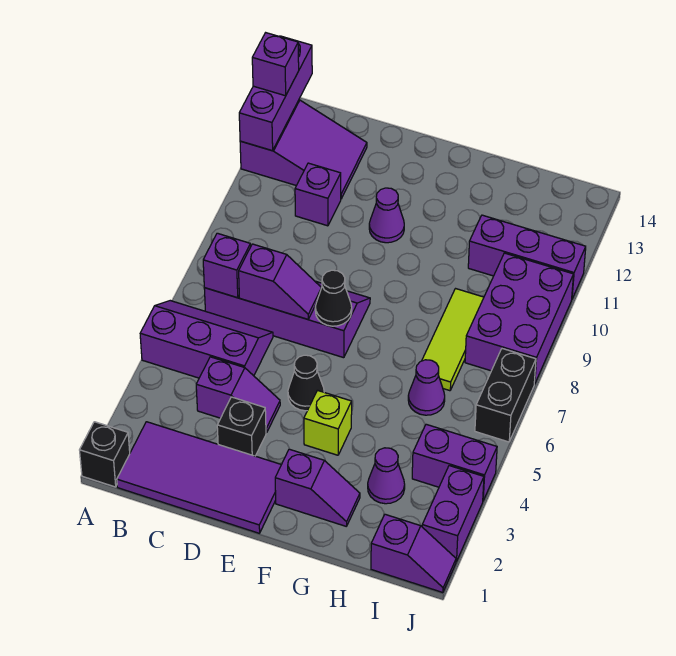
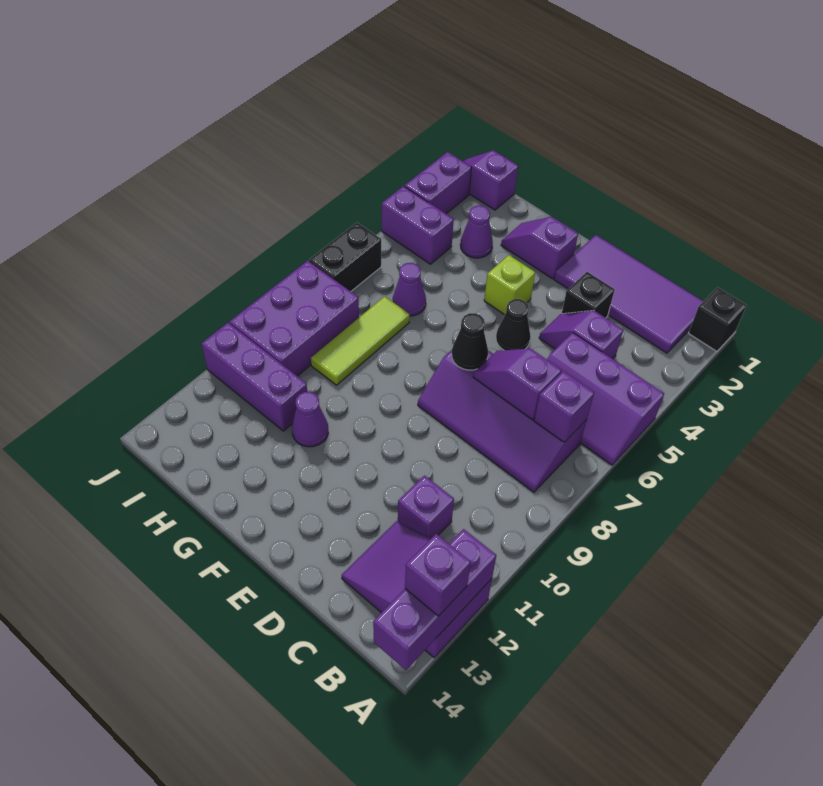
purple cone E11 level 1 -> purple cone G11 level 1

